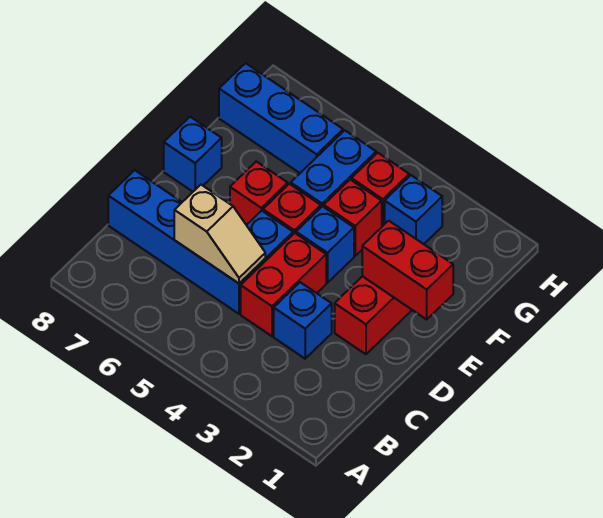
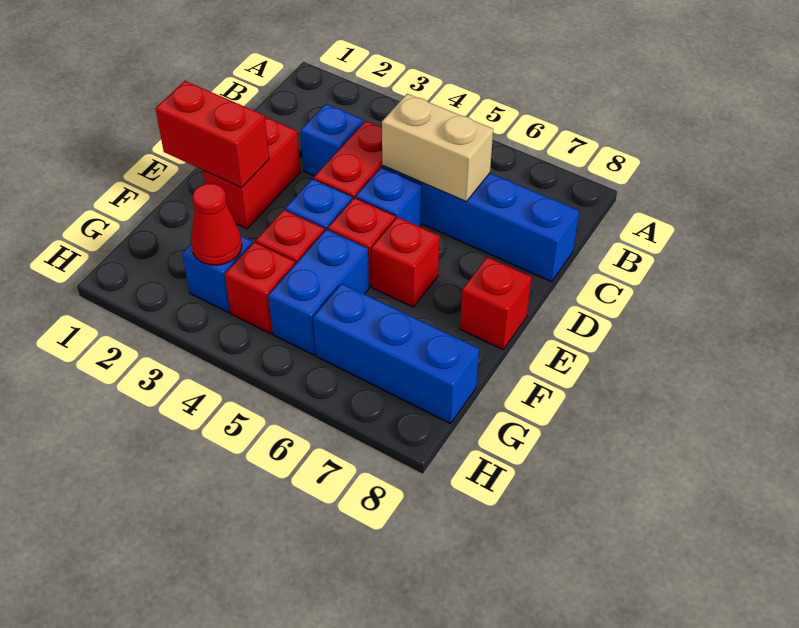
tan slope C5:C6 level 2 top 6 -> tan brick C5:C6 level 2
blue brick E8 level 1 -> red brick E8 level 1
none -> red cone G3 level 2

